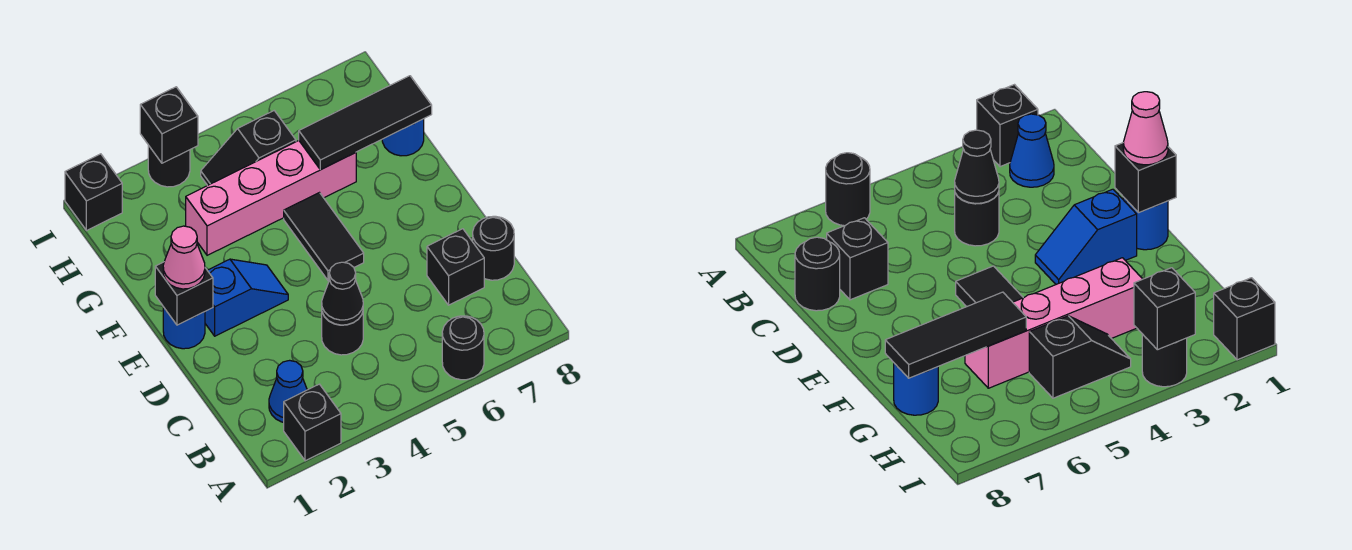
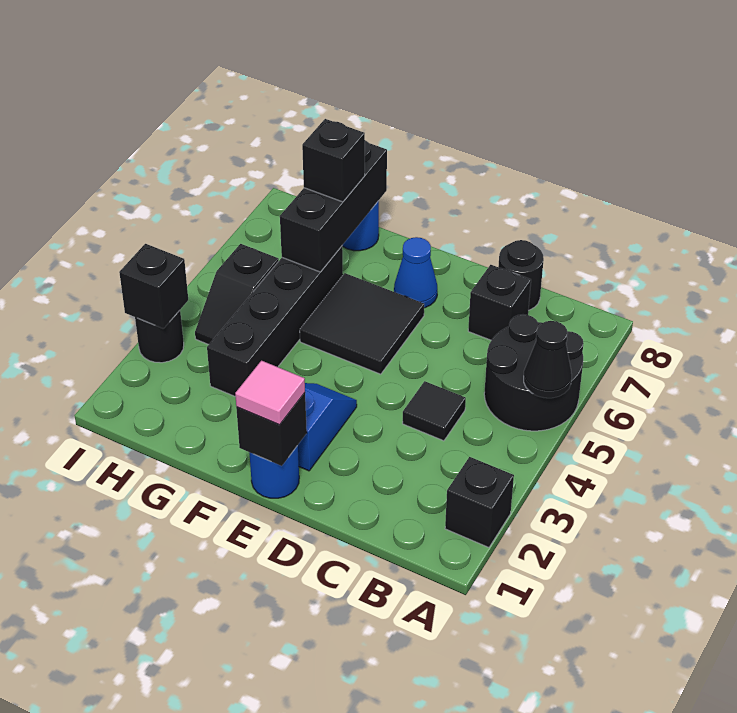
black round brick A6 level 1 -> black round brick A5:B6 level 1
blue cone B2 level 1 -> blue cone E7 level 1
black round brick C4 level 1 -> black tile C4 level 1
black cone C4 level 2 -> black cone A5 level 2
pink cone E1 level 3 -> pink tile E1 level 3
black tile E5:F5 level 1 -> black tile E5:F6 level 1
pink brick G3:G6 level 1 -> black brick G3:G6 level 1
black tile G6:G8 level 2 -> black brick G6:G8 level 2
black brick I1 level 1 -> black brick G7 level 3

